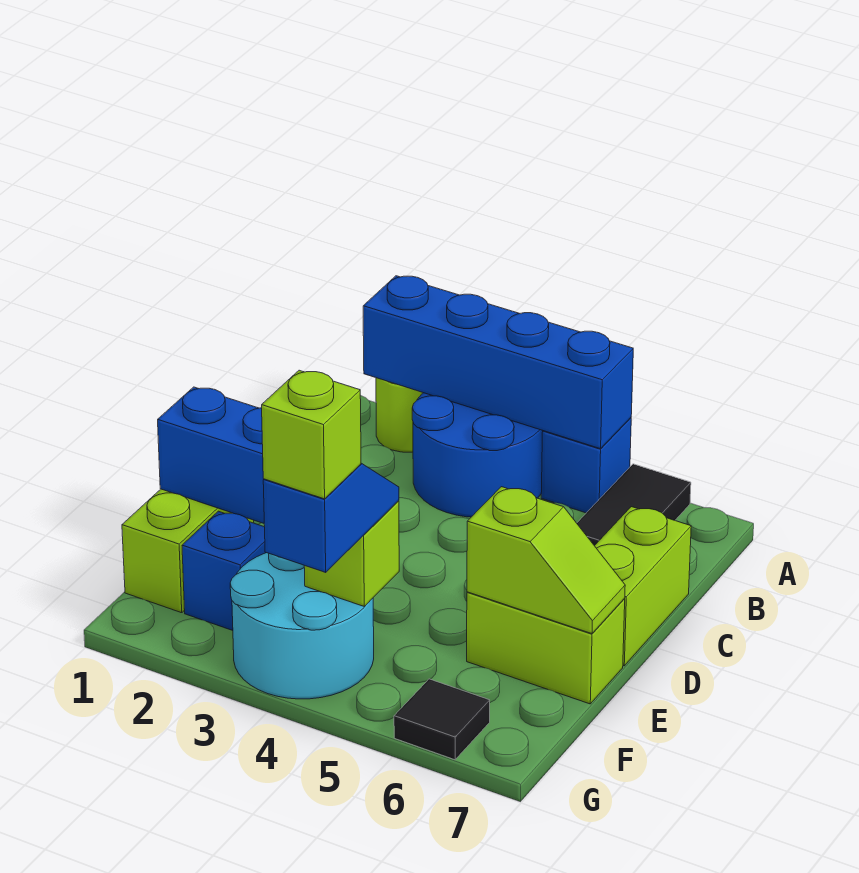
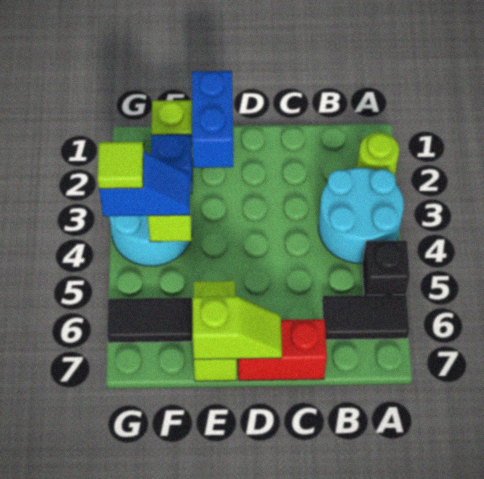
blue brick A2:A5 level 2 -> none
blue round brick A3:B4 level 1 -> cyan round brick A3:B4 level 1
blue brick A5 level 1 -> black brick A5 level 1
lime brick C7:D7 level 1 -> red brick C7:D7 level 1
lime slope E6:E7 level 2 top 6 -> lime slope D7:E7 level 2 top E
lime brick G4 level 4 -> lime tile G4 level 4
black tile G6 level 1 -> black tile F6:G6 level 1

